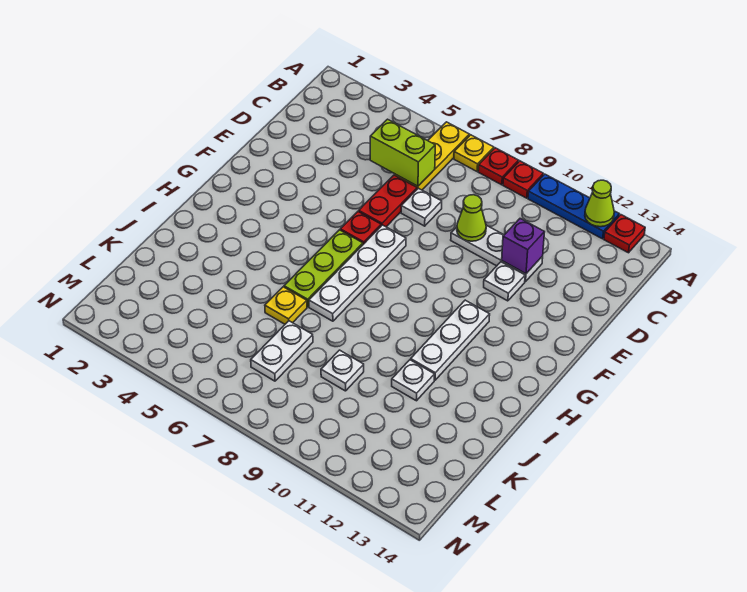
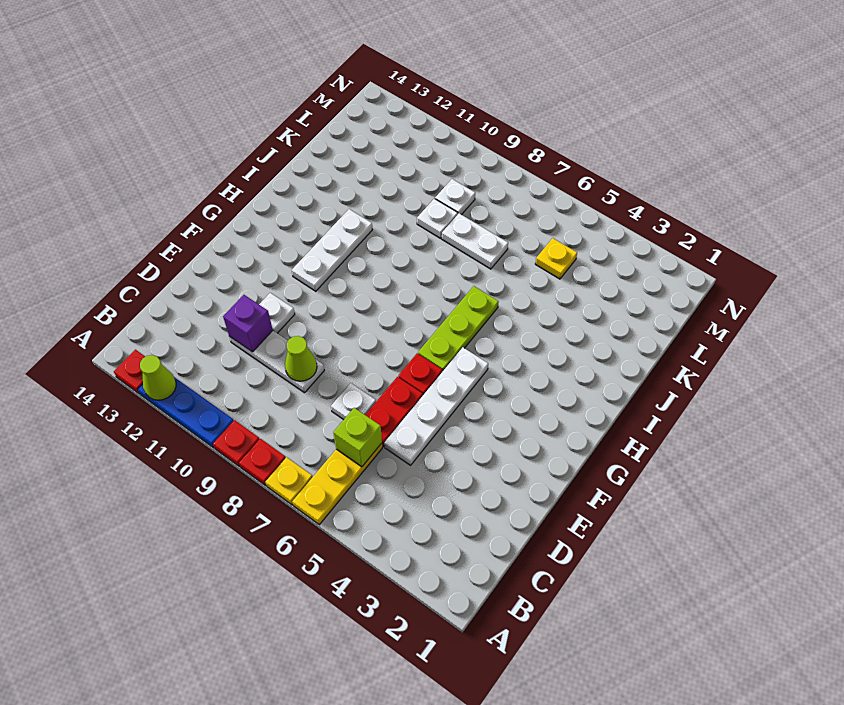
lime brick C5:C6 level 2 -> lime brick C6 level 2
white plate F7:I7 level 1 -> white plate D5:G5 level 1
yellow plate J6 level 1 -> yellow plate L5 level 1
white plate J11 level 1 -> white plate L9 level 1
white plate K7:L7 level 1 -> white plate K7:K8 level 1

